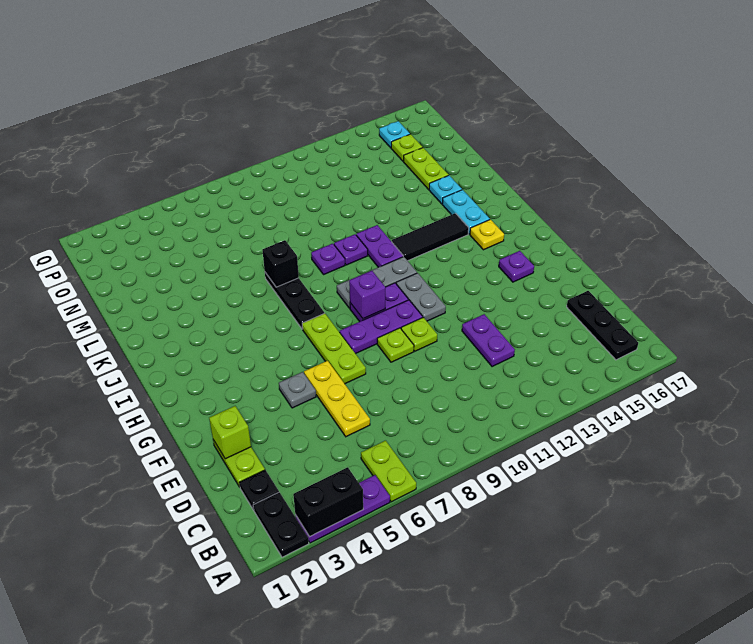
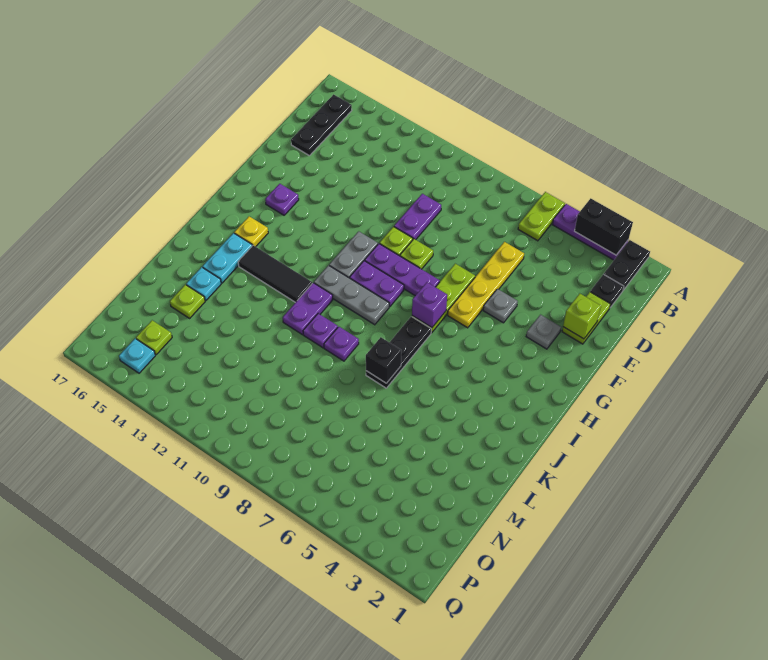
yellow plate D6:F6 level 1 -> yellow plate D6:G6 level 1
purple plate D12:E12 level 1 -> purple plate D10:E10 level 1
none -> grey plate F3 level 1
purple brick H9 level 2 -> purple brick H7 level 2
lime plate M15:N15 level 1 -> lime plate M15 level 1

